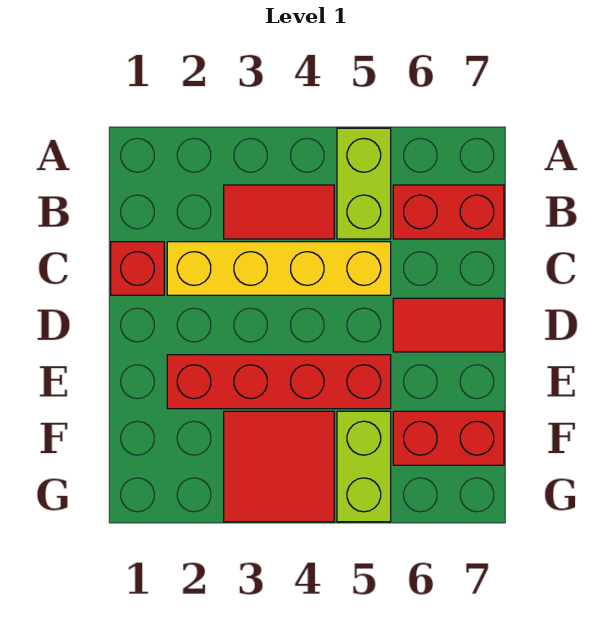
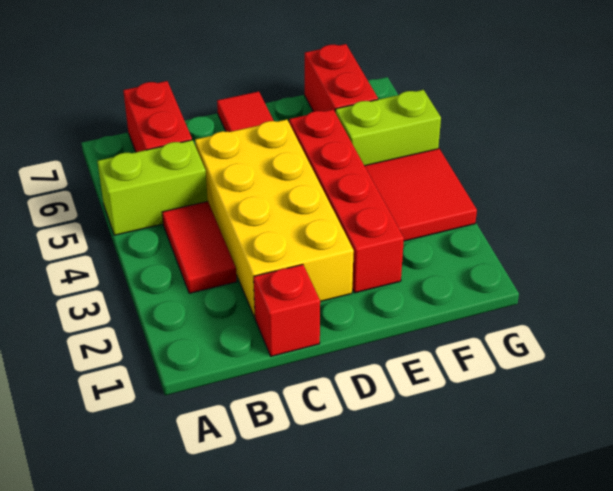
yellow brick C2:C5 level 1 -> yellow brick C2:D5 level 1

